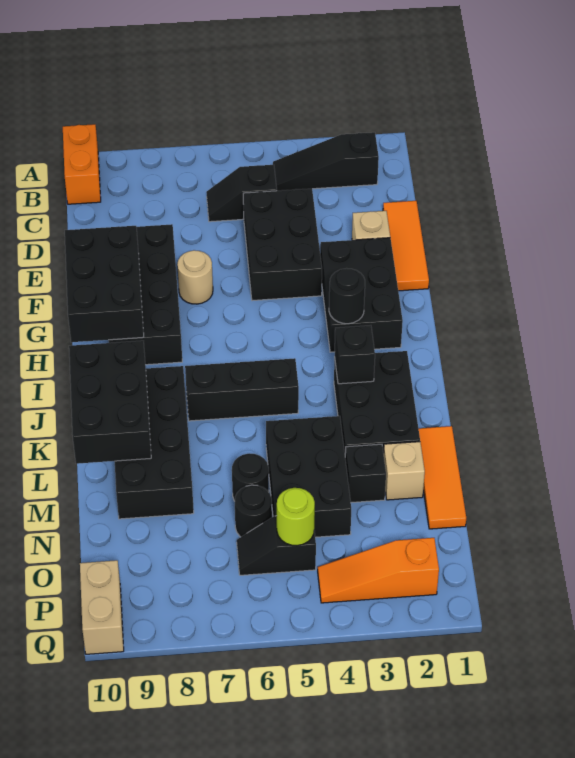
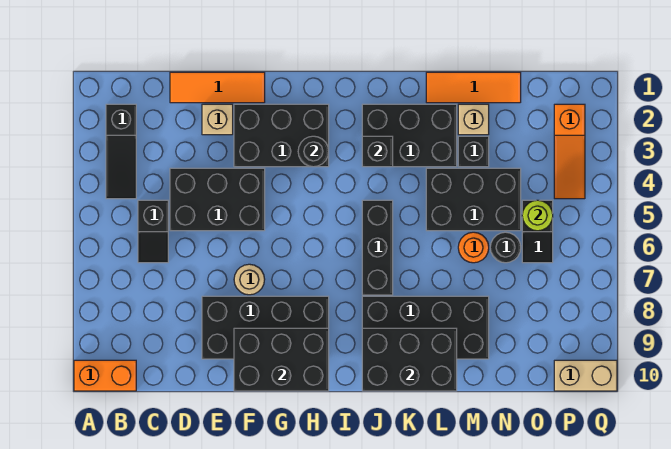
black round brick M6 level 1 -> orange round brick M6 level 1

